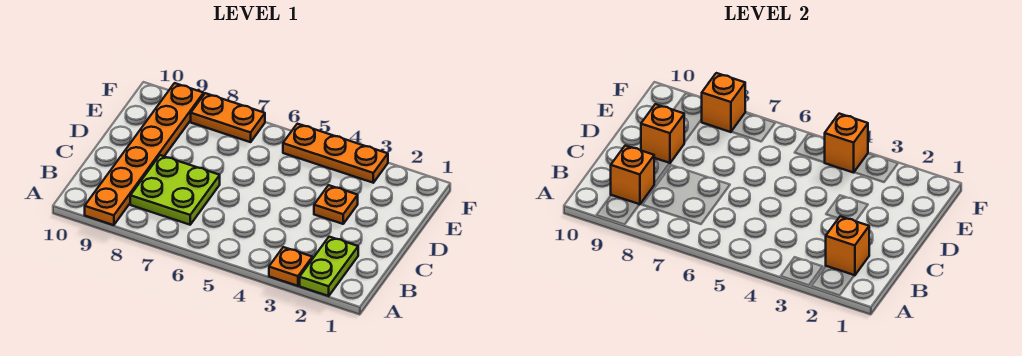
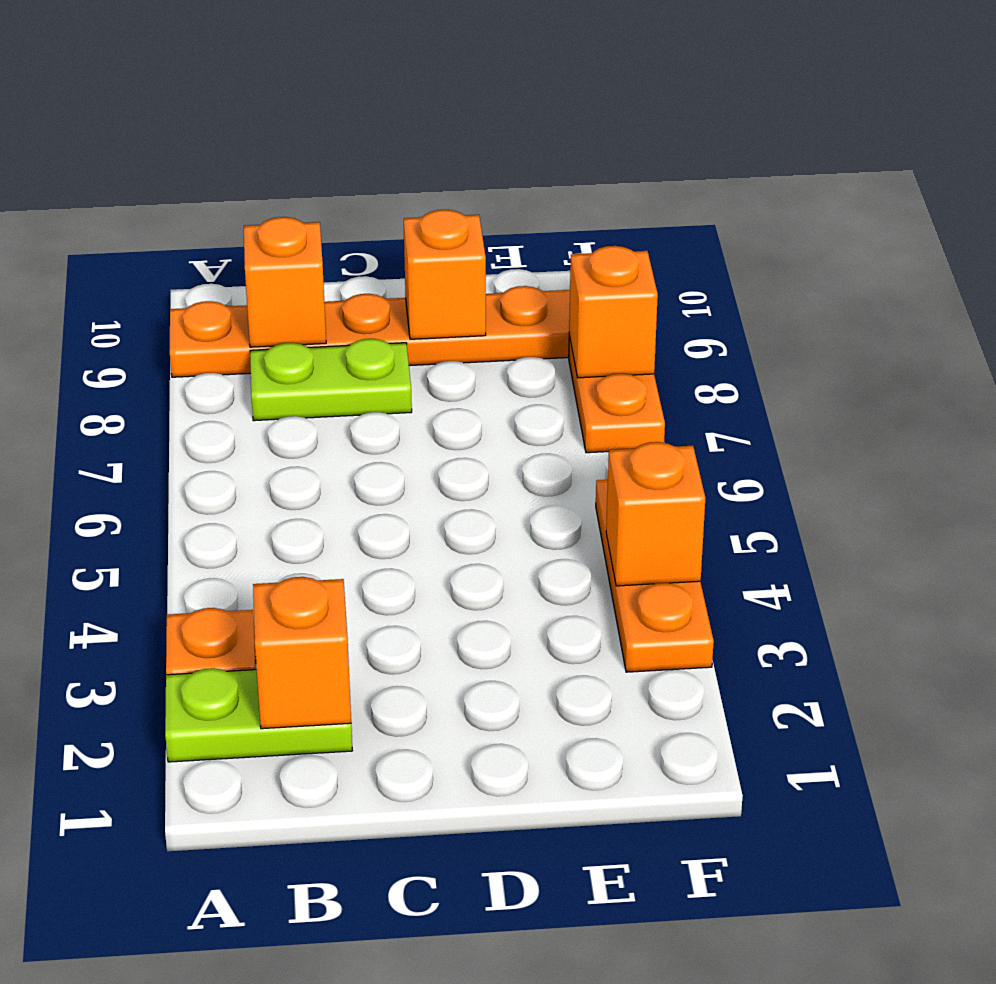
lime plate B7:C8 level 1 -> lime plate B8:C8 level 1
orange plate D3 level 1 -> none

